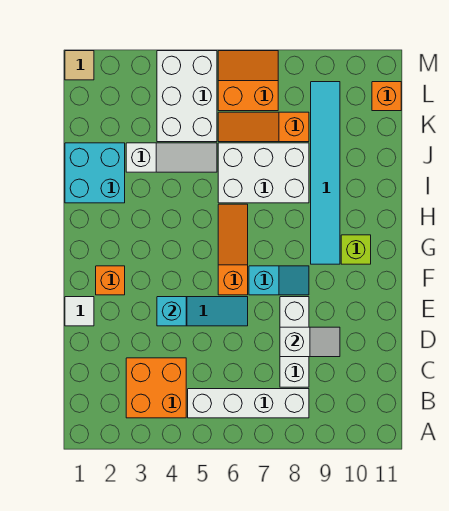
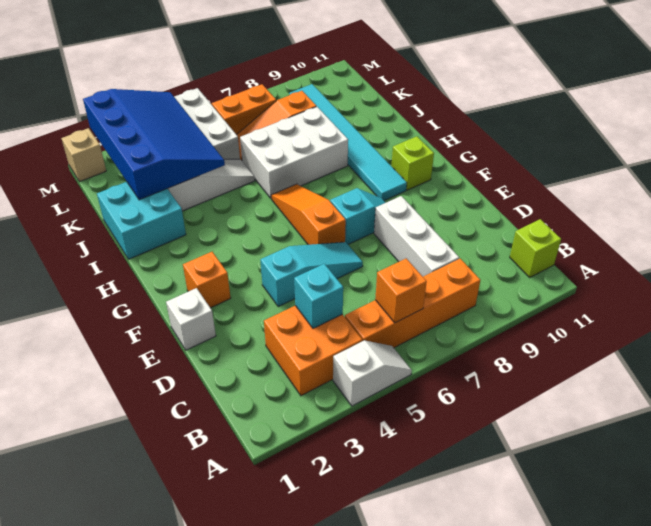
white brick B5:B8 level 1 -> orange brick B5:B8 level 1
none -> lime brick B11 level 1
white slope D8:D9 level 2 top 8 -> white slope A4:A5 level 1 top 4
white tile E1 level 1 -> white brick E1 level 1
cyan brick E4 level 2 -> cyan brick C4 level 2
none -> blue slope J2:M4 level 2 top 2
orange brick L11 level 1 -> orange brick B6 level 2
tan tile M1 level 1 -> tan brick M1 level 1

